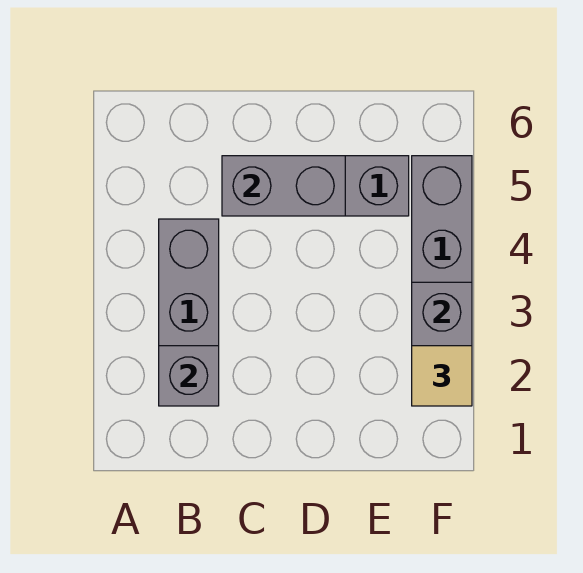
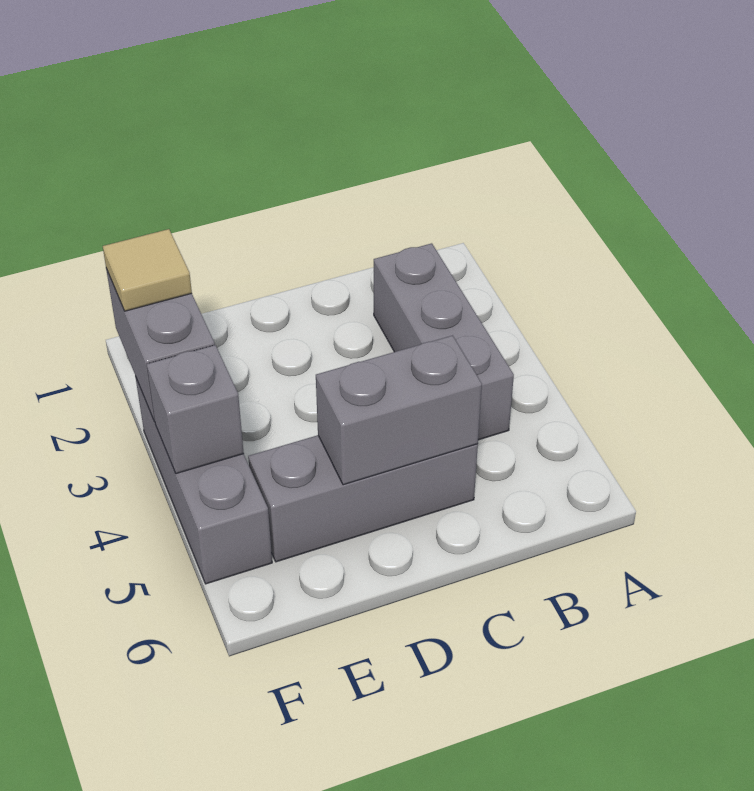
grey brick B2 level 2 -> grey brick F4 level 2

